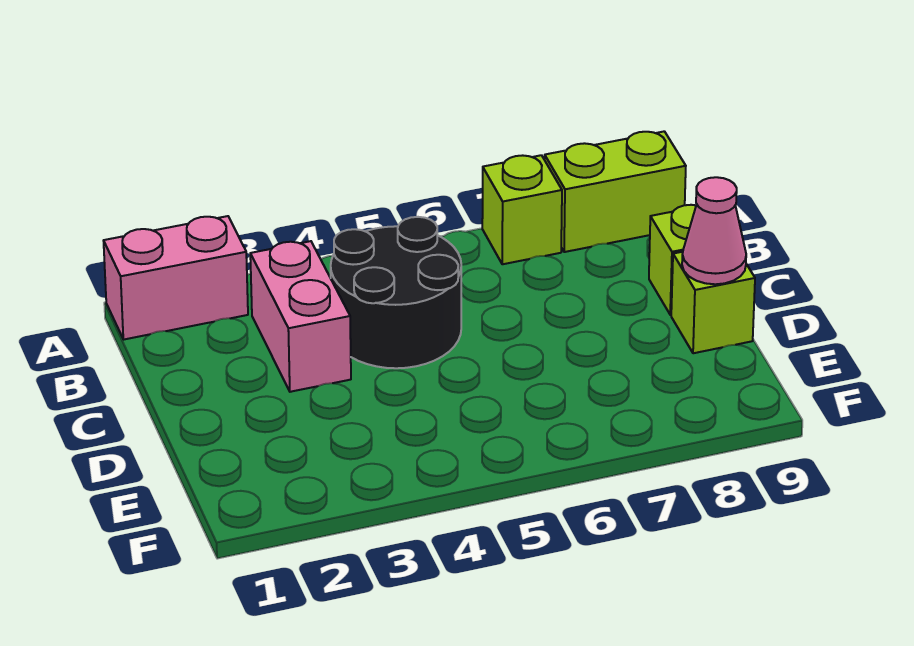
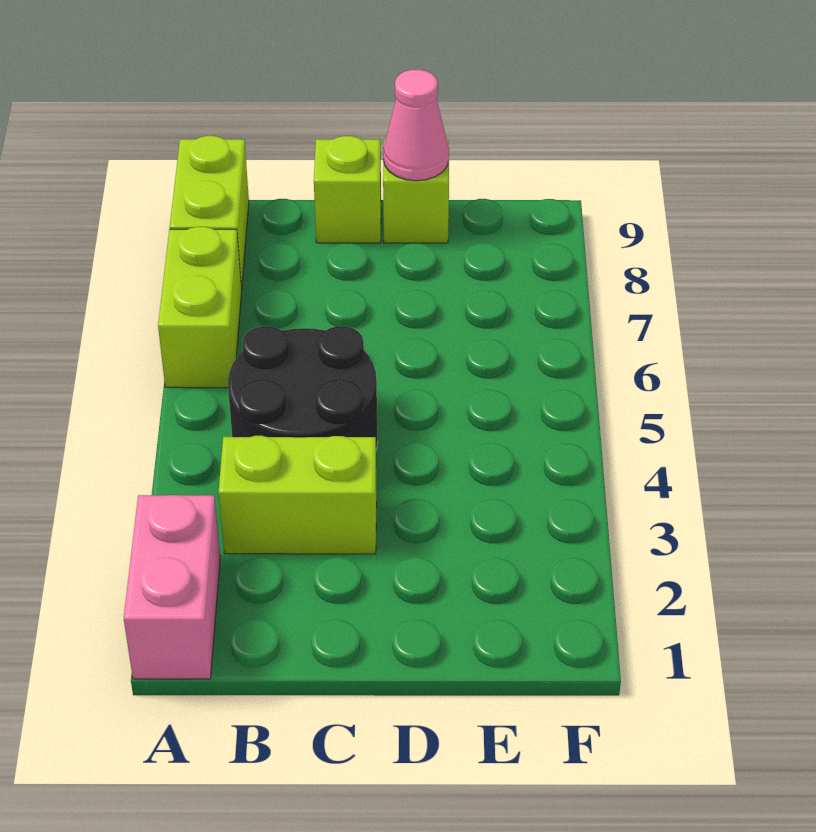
lime brick A7 level 1 -> lime brick A6:A7 level 1
pink brick B3:C3 level 1 -> lime brick B3:C3 level 1

